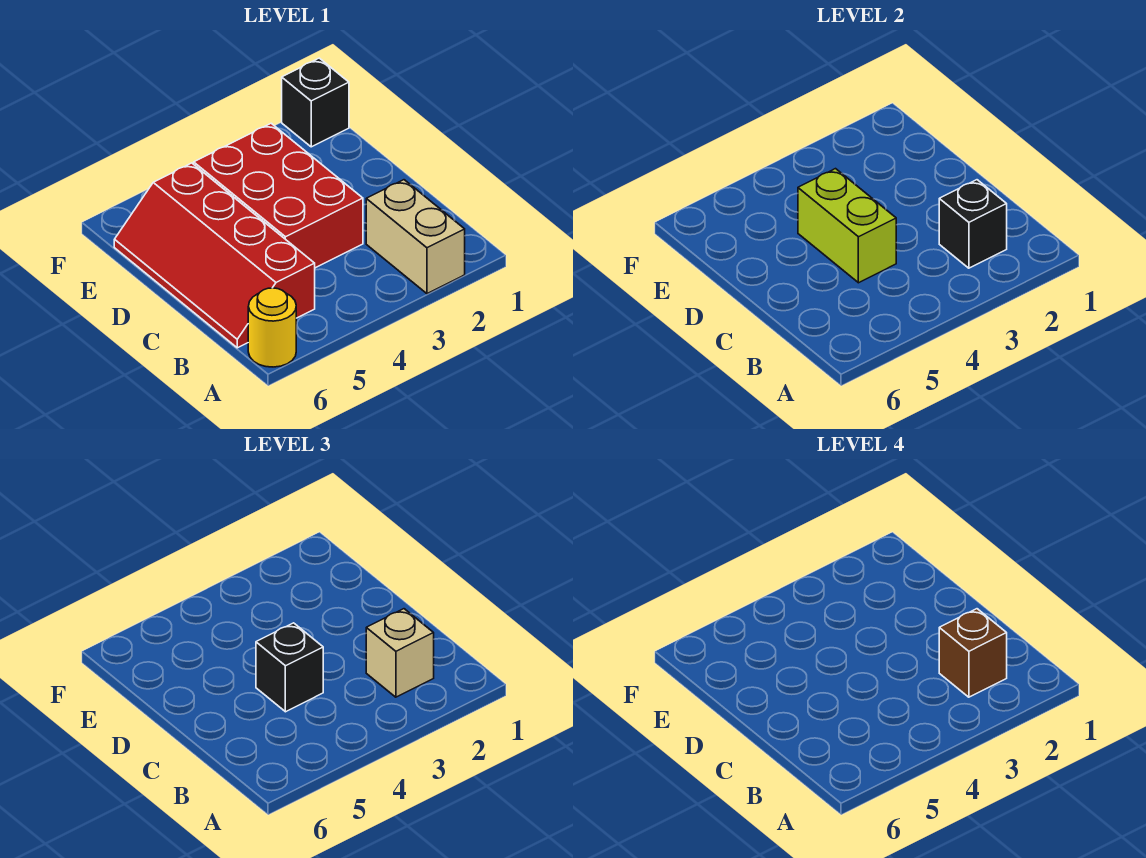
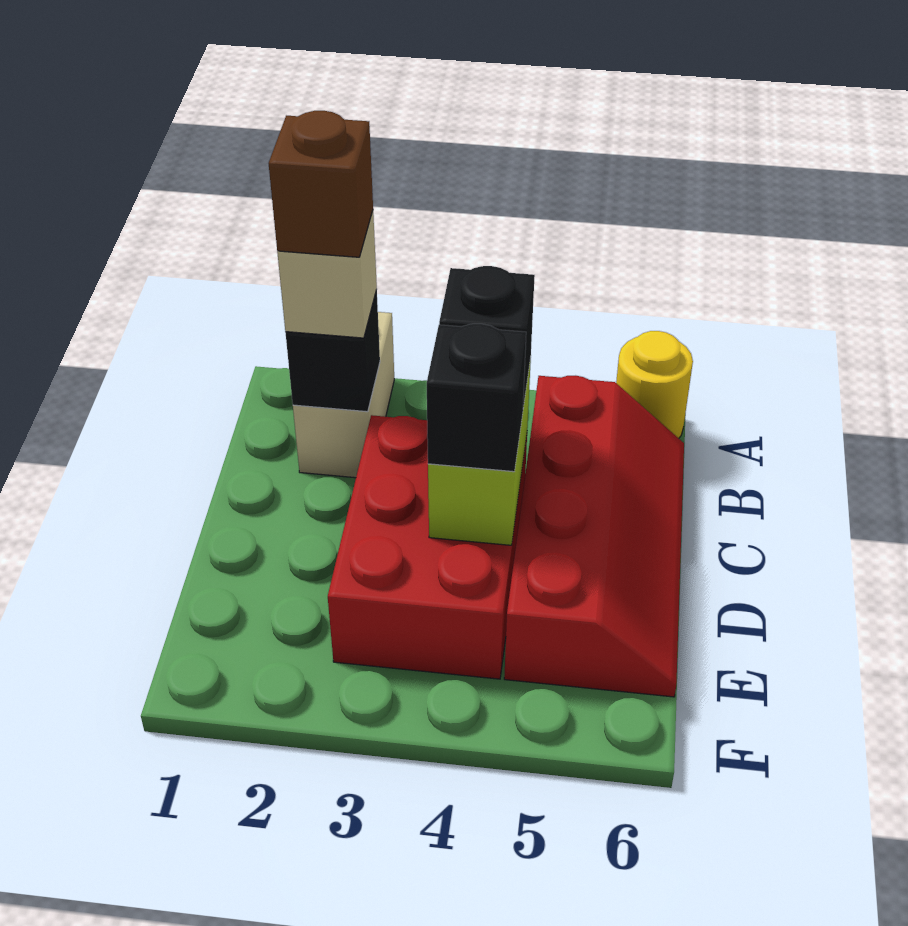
black brick F1 level 1 -> black brick D4 level 3

